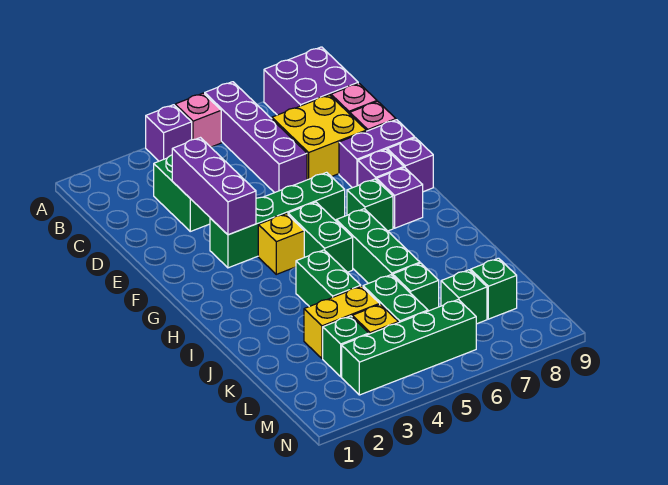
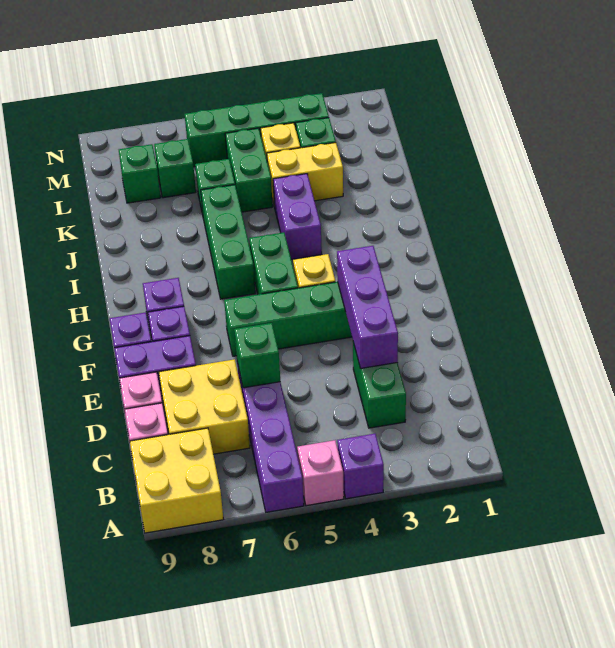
purple brick A8:B9 level 1 -> yellow brick A8:B9 level 1
green brick G7 level 1 -> green brick D6 level 2
green brick I4:J4 level 1 -> purple brick I4:J4 level 1

